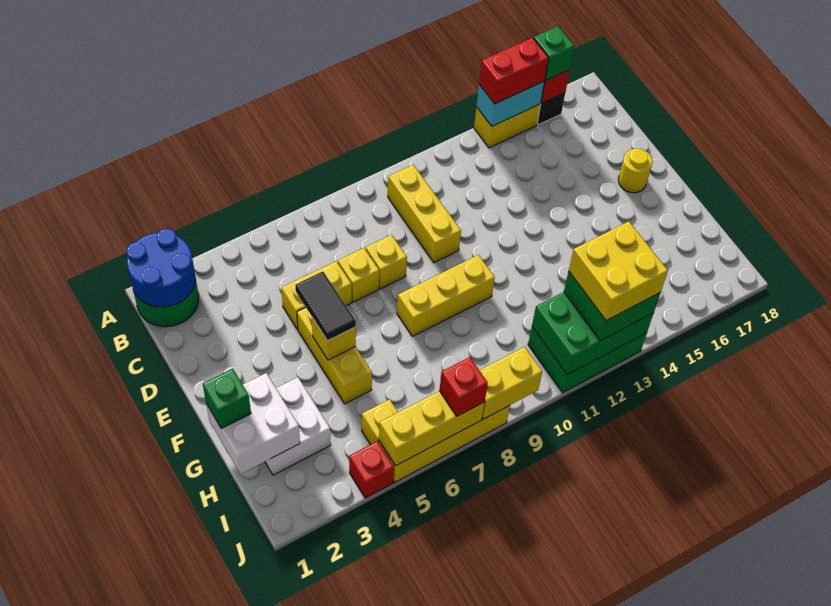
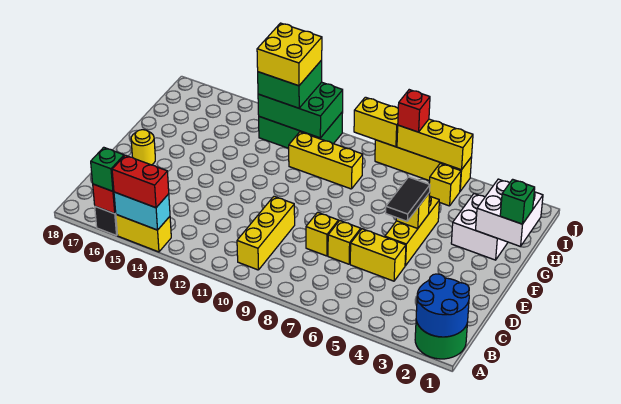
yellow brick F8:F10 level 1 -> yellow brick H9:H11 level 1
red brick J4 level 1 -> none

